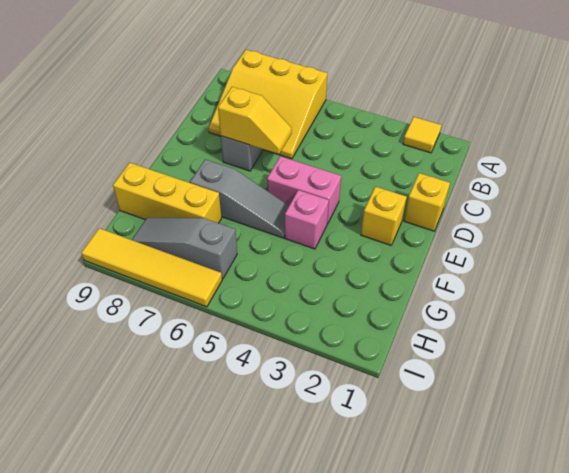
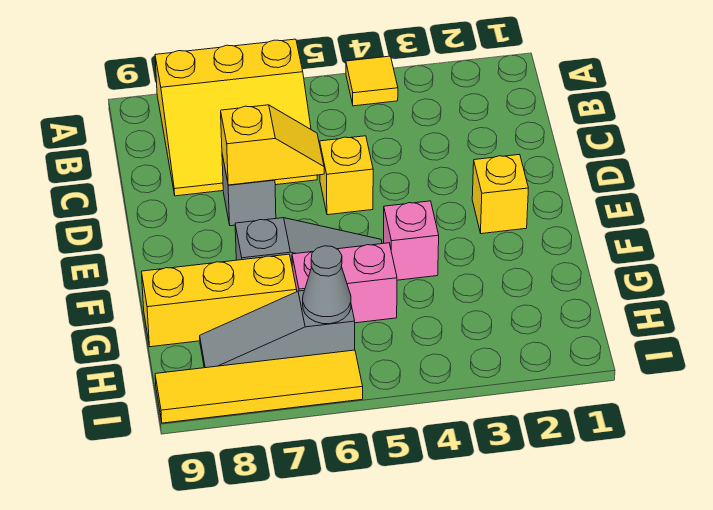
yellow tile A2 level 1 -> yellow tile A4 level 1
yellow brick D1 level 1 -> yellow brick D5 level 1
pink brick E4:E5 level 1 -> pink brick G5:G6 level 1
none -> grey cone H6 level 2

